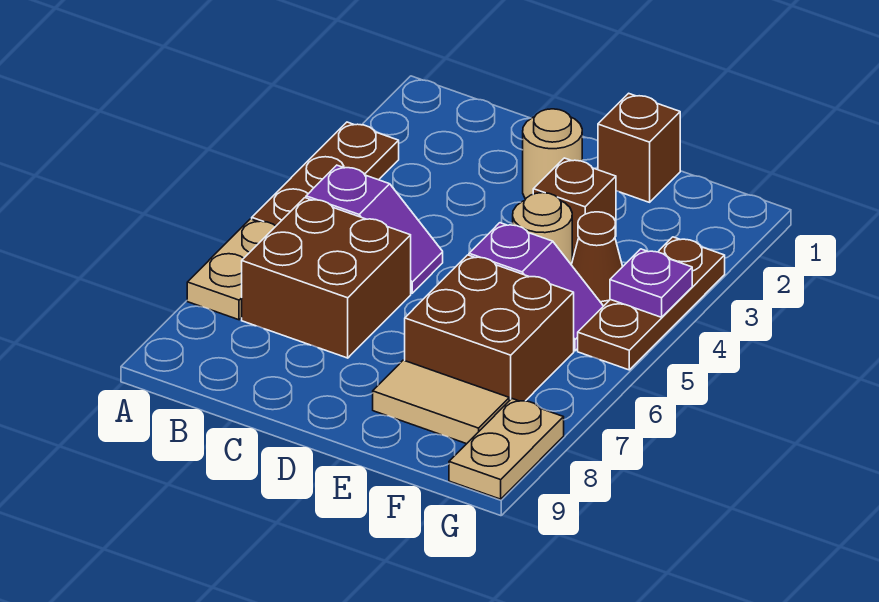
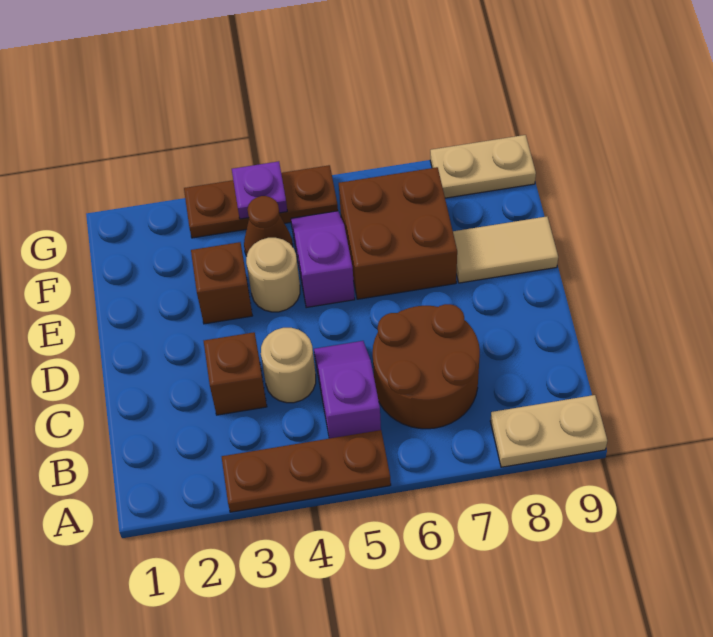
tan plate A6:A7 level 1 -> tan plate A8:A9 level 1
brown brick B6:C7 level 1 -> brown round brick B6:C7 level 1
tan round brick D2 level 1 -> tan round brick C4 level 1
brown brick E1 level 1 -> brown brick C3 level 1
tan tile E8:F8 level 1 -> tan tile E8:E9 level 1

